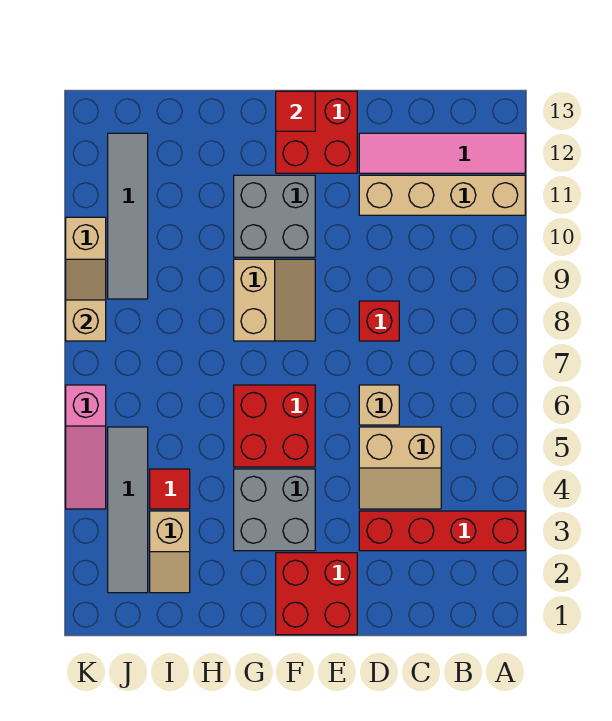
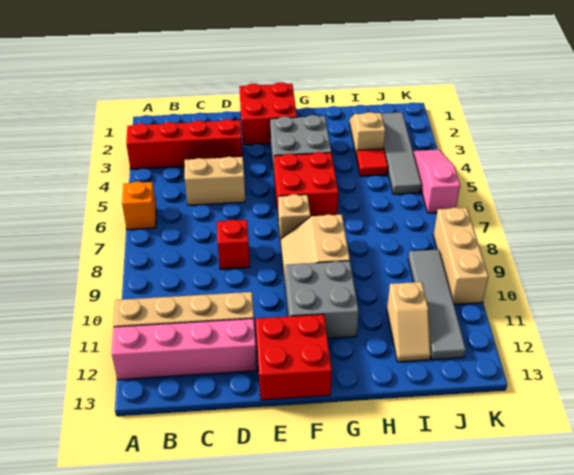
none -> orange brick A6 level 1
pink tile A12:D12 level 1 -> pink brick A12:D12 level 1
tan brick D6 level 1 -> tan brick F7 level 1
red tile F13 level 2 -> none
tan slope K8:K9 level 2 top 8 -> tan slope I11:I12 level 1 top 11

